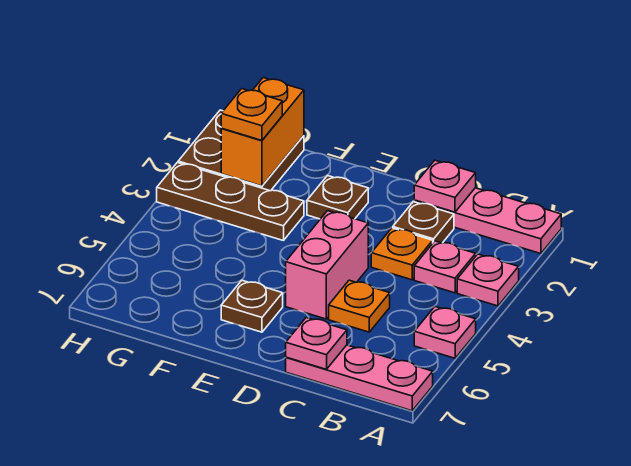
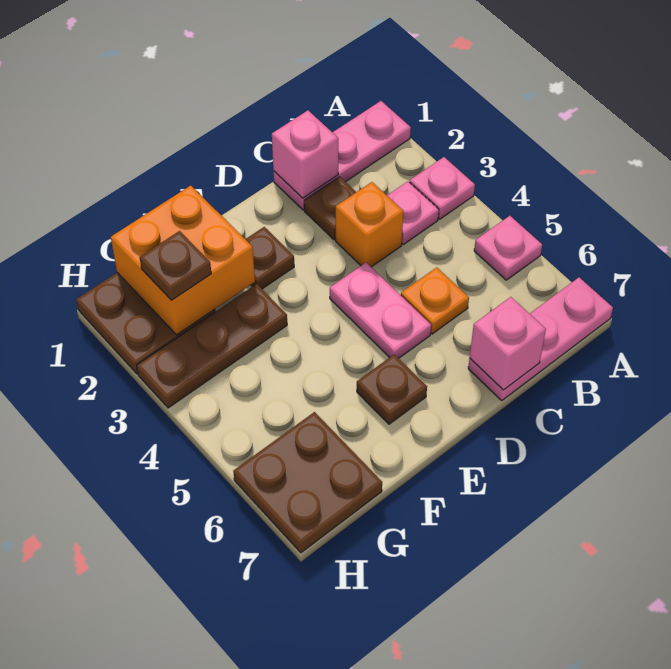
pink plate C1 level 2 -> pink brick C1 level 2
orange plate C3 level 1 -> orange brick C3 level 1
pink plate C7 level 2 -> pink brick C7 level 2
pink brick D4:D5 level 1 -> pink plate D4:D5 level 1
orange brick G1:G2 level 2 -> orange brick F1:G2 level 2
orange plate G2 level 3 -> brown plate G2 level 3
none -> brown plate G6:H7 level 1

